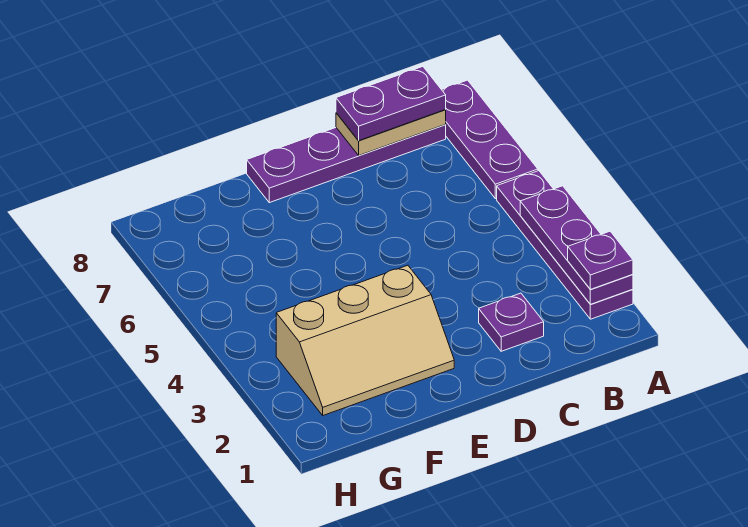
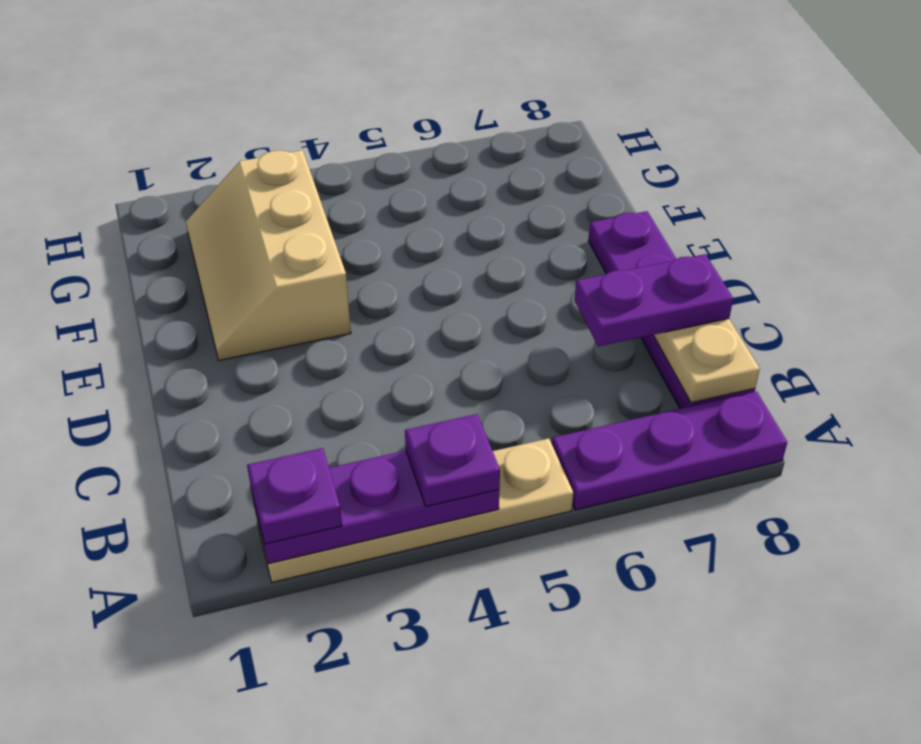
purple plate A2:A5 level 1 -> tan plate A2:A5 level 1
purple plate B8:C8 level 3 -> purple plate C7:C8 level 3
purple plate C2 level 1 -> purple plate A4 level 3

